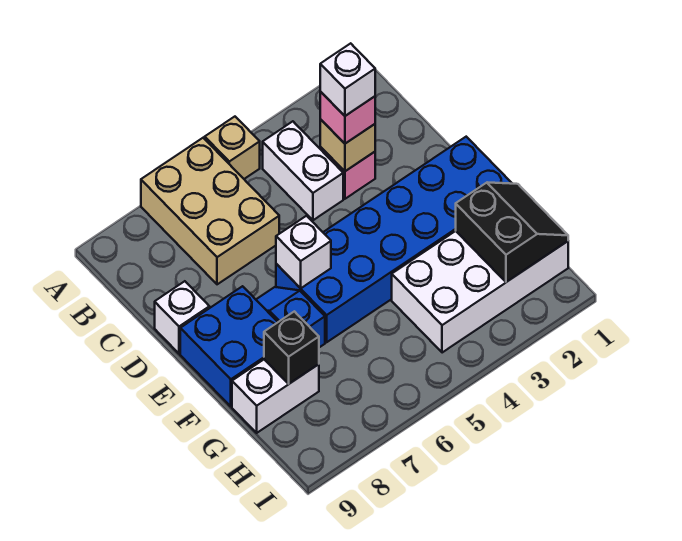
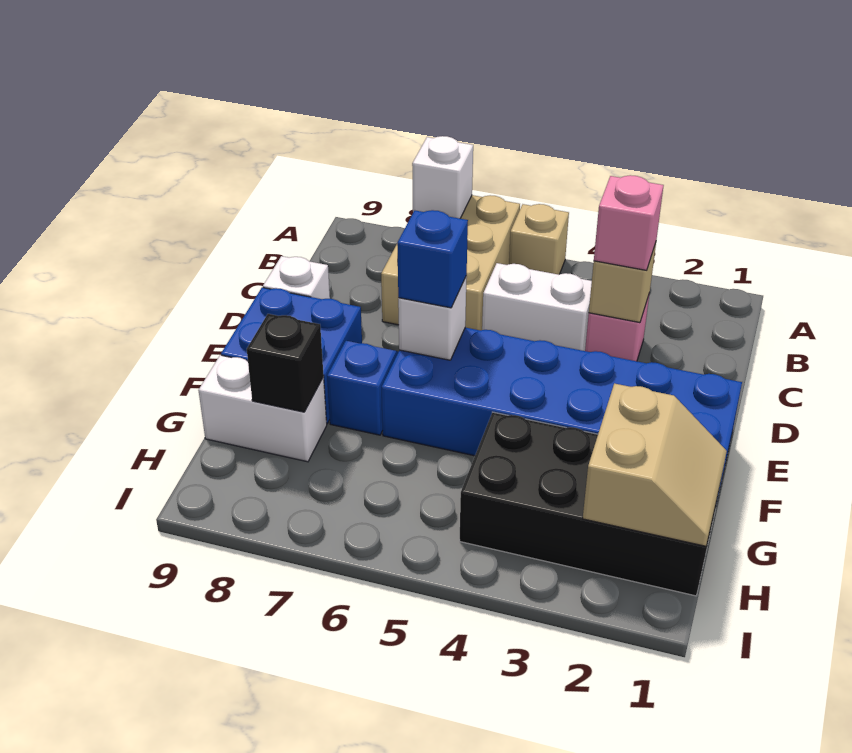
white brick B4:C4 level 1 -> white brick C4:C5 level 1
white brick C3 level 4 -> white brick A7 level 2
none -> blue brick E6 level 3
white brick G1:H4 level 1 -> black brick G1:H4 level 1
black slope G1:H2 level 2 top 2 -> tan slope G1:H2 level 2 top 2

